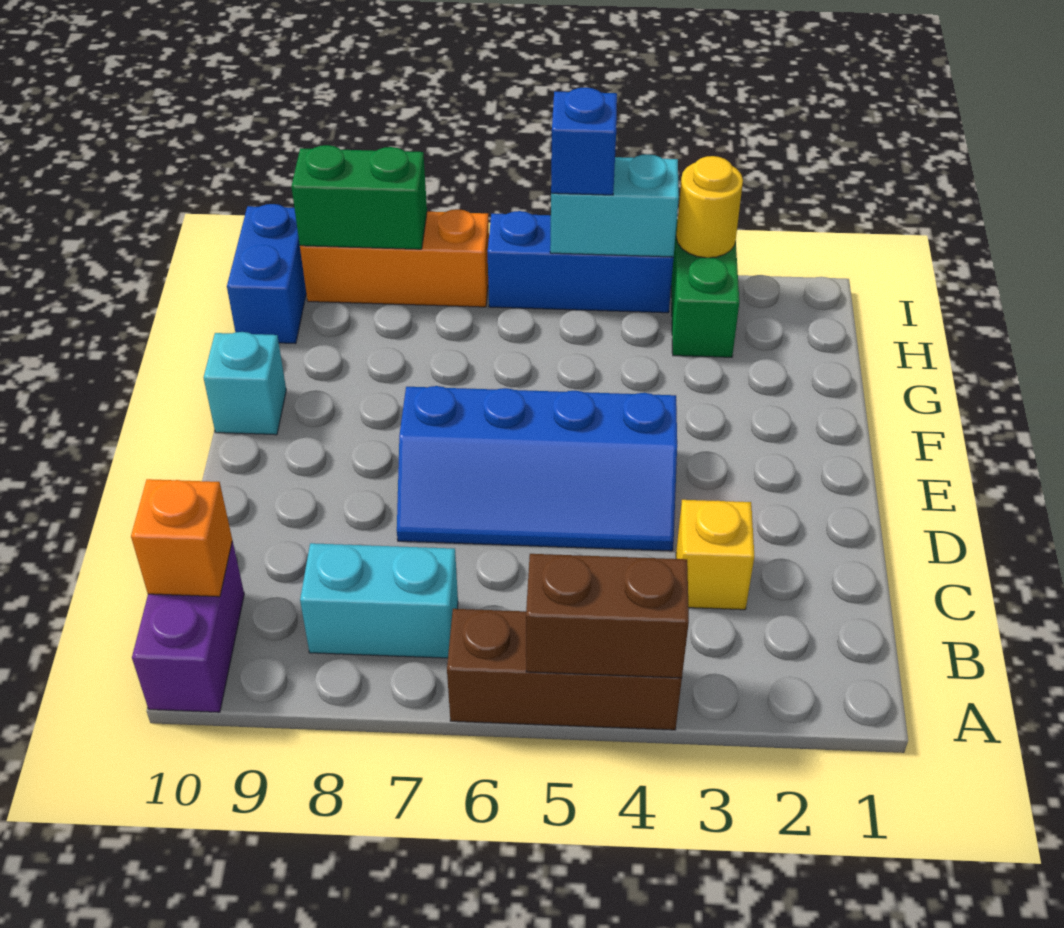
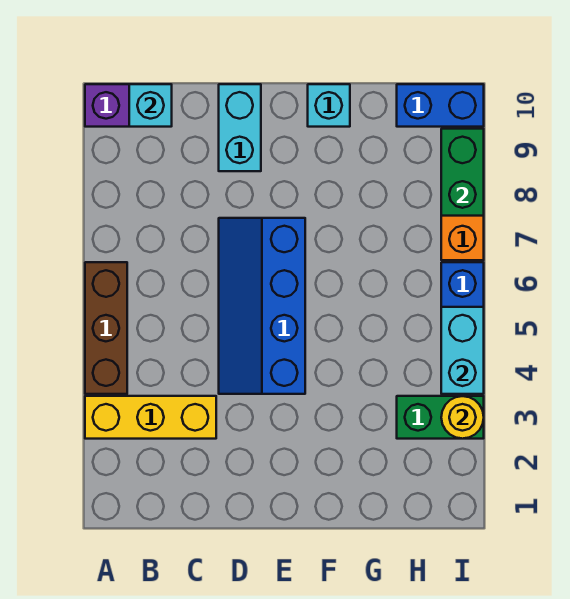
brown brick A4:A5 level 2 -> none
cyan brick B7:B8 level 1 -> cyan brick D9:D10 level 1
orange brick B10 level 2 -> cyan brick B10 level 2
yellow brick C3 level 1 -> yellow brick A3:C3 level 1
blue brick I5 level 3 -> none

